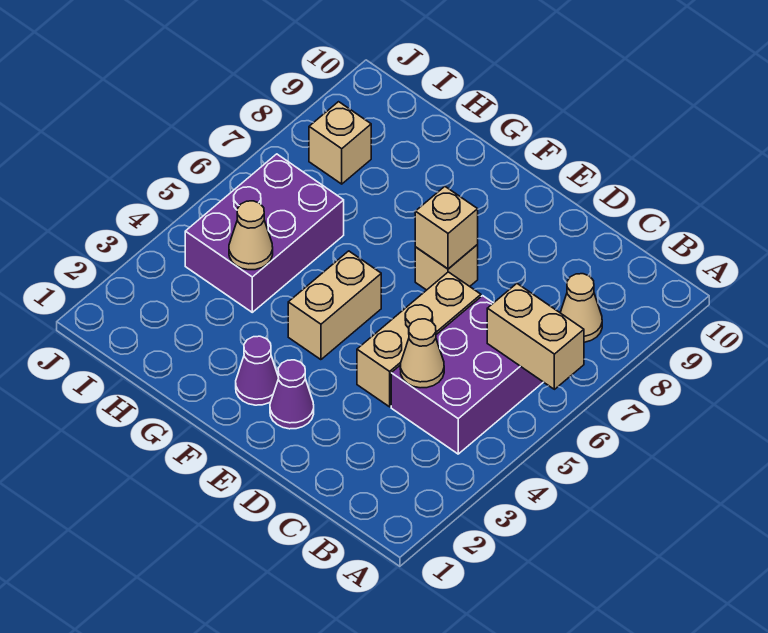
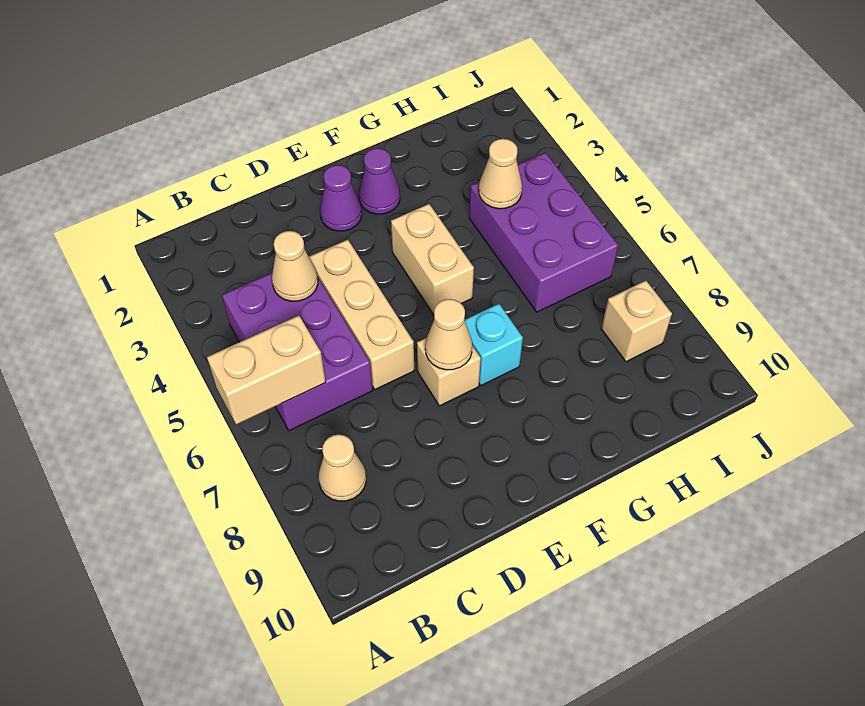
tan brick E7 level 2 -> tan cone E7 level 2
none -> cyan brick F7 level 1

